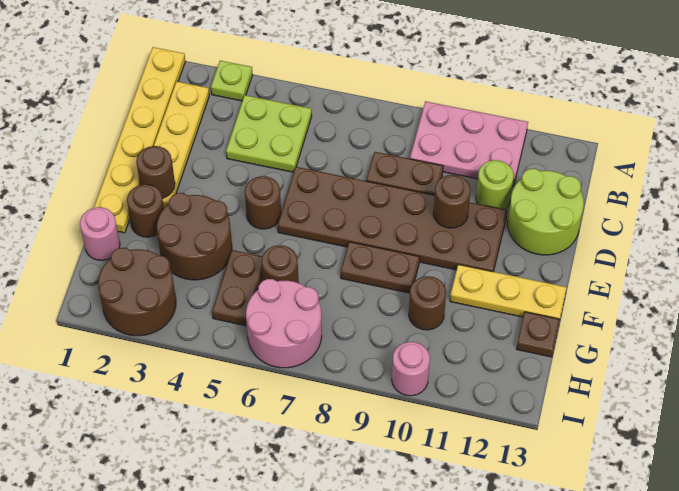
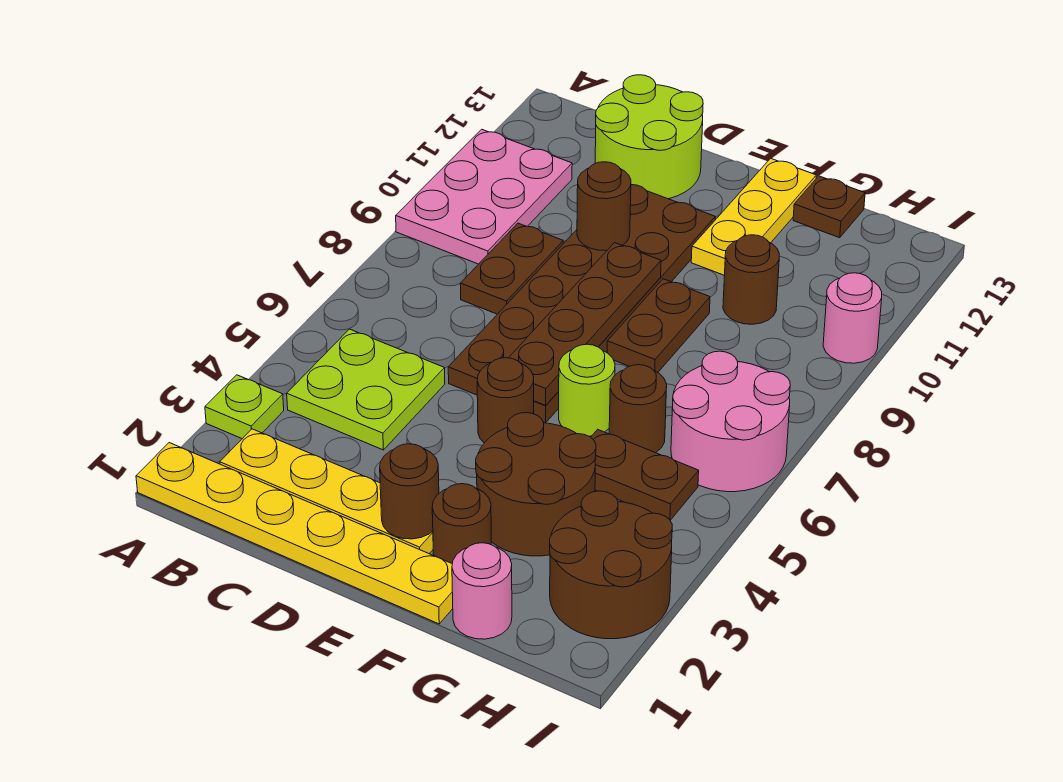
lime round brick C11 level 1 -> lime round brick F6 level 1
none -> brown plate E6:E9 level 2

